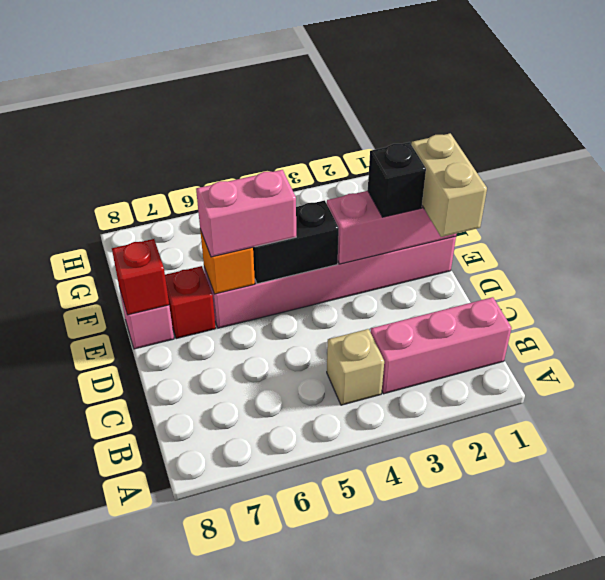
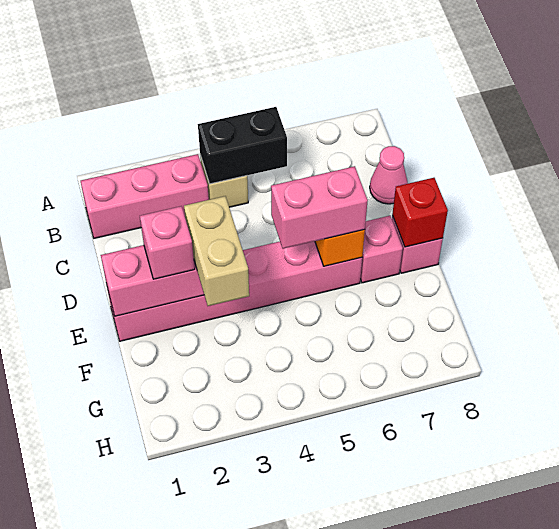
none -> pink cone C8 level 1
tan brick D1:E1 level 3 -> tan brick E3:F3 level 3
black brick E2 level 3 -> pink brick E2 level 3
black brick E4:E5 level 2 -> black brick B4:B5 level 2
red brick E7 level 1 -> pink brick E7 level 1

